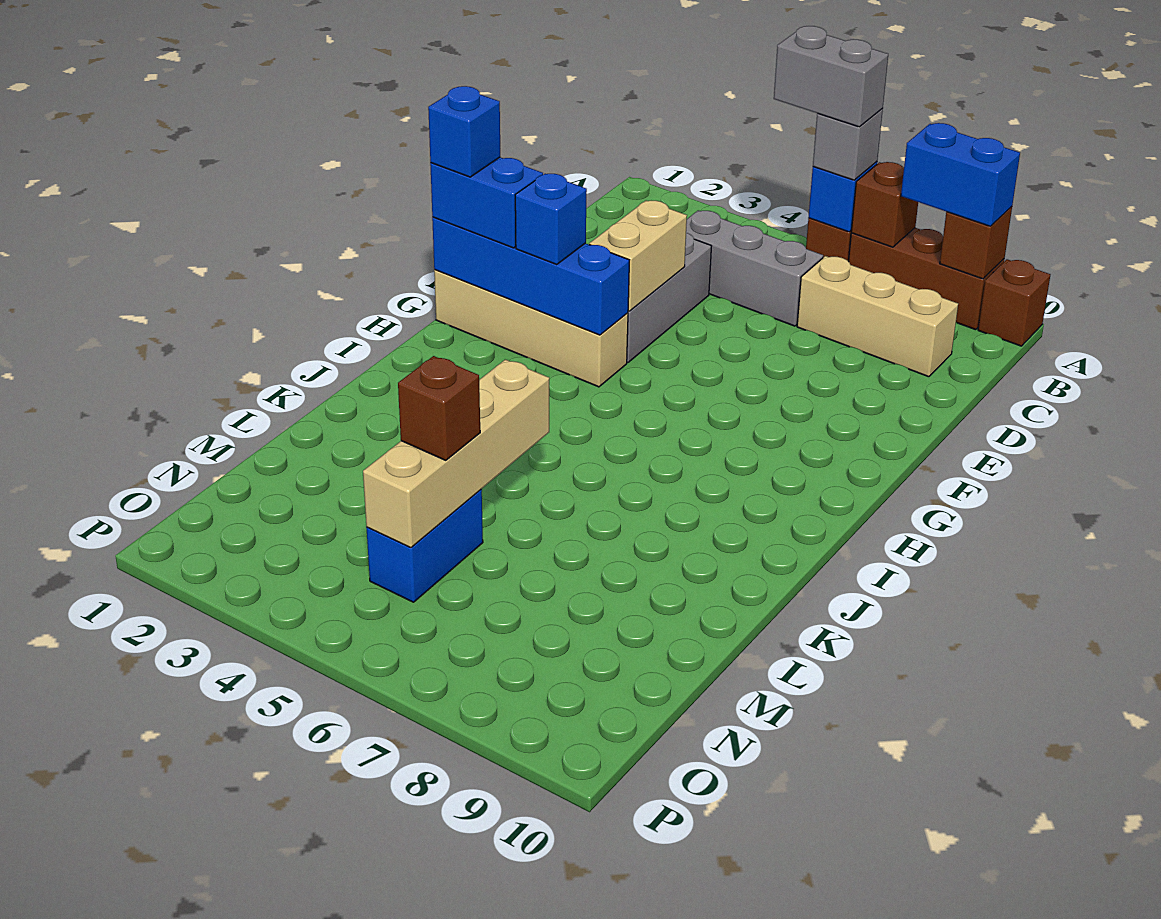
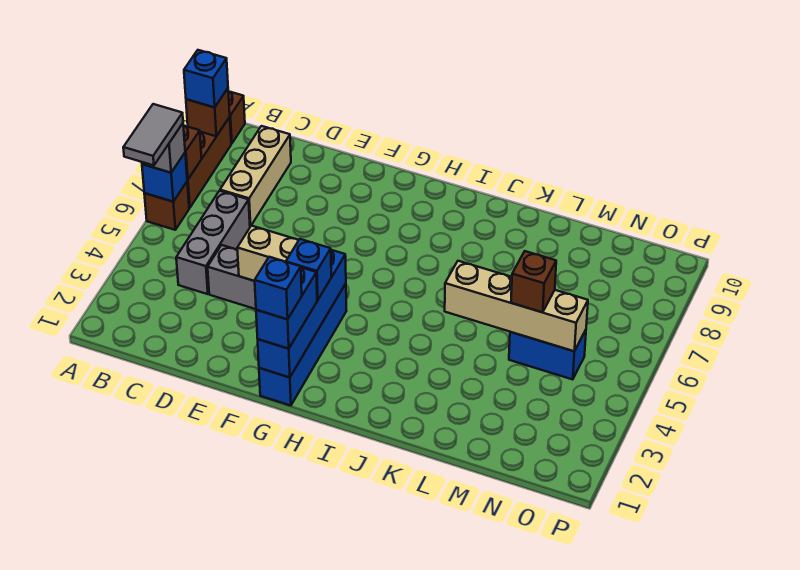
grey brick A5:A6 level 4 -> grey tile A5:A6 level 4
blue brick A8:A9 level 3 -> blue brick A9 level 3
tan brick G1:G4 level 1 -> blue brick G1:G4 level 1

